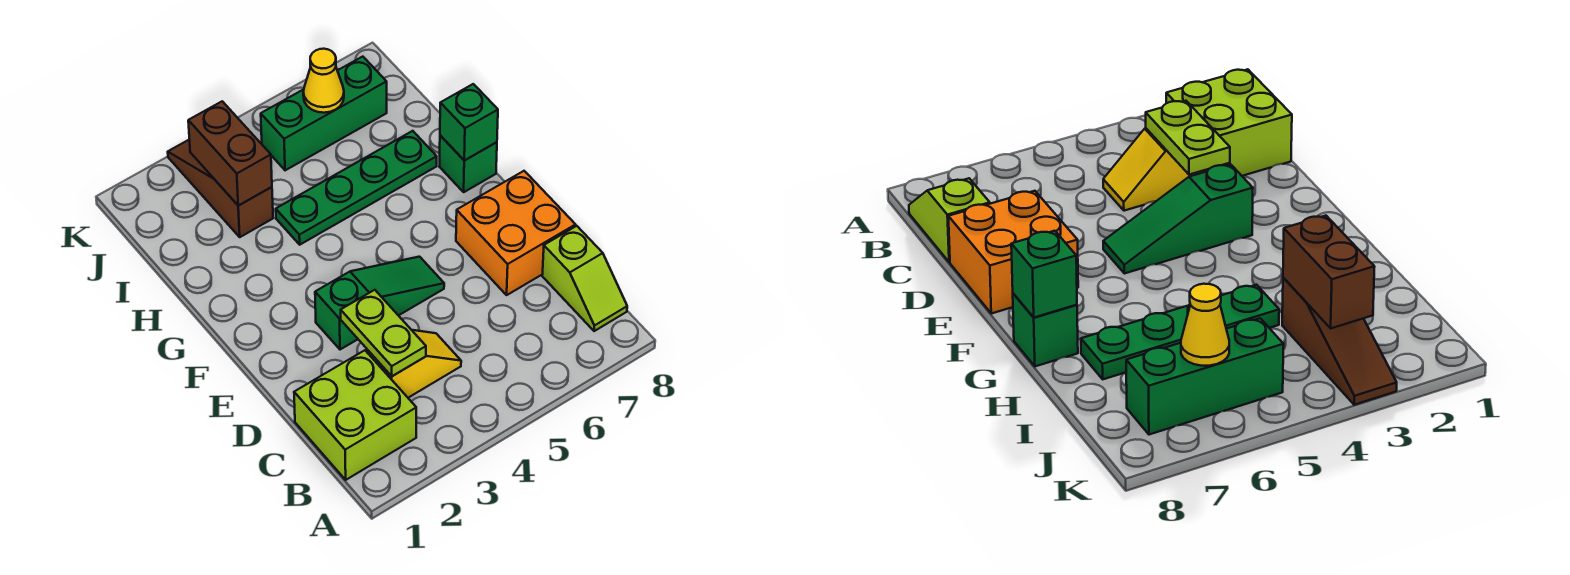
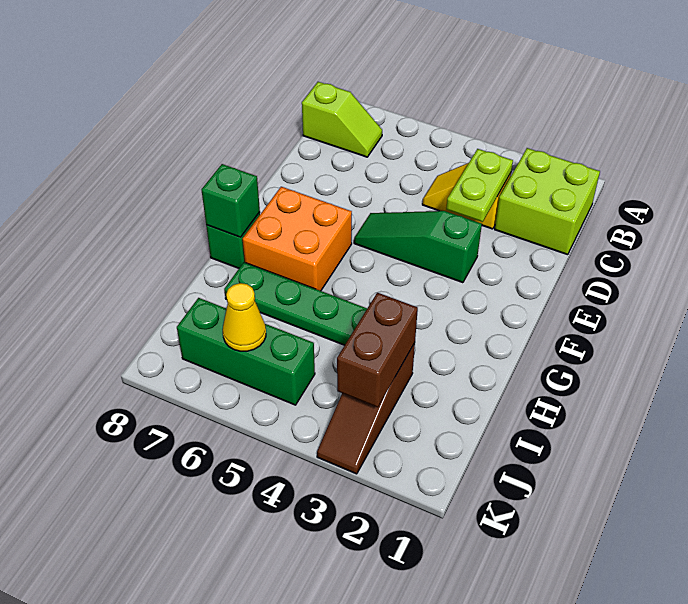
lime slope B8:C8 level 1 top C -> lime slope B7:B8 level 1 top 8
orange brick D7:E8 level 1 -> orange brick F6:G7 level 1

